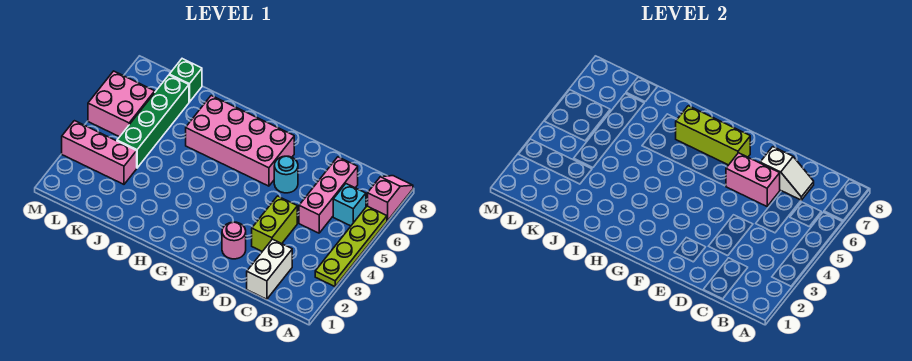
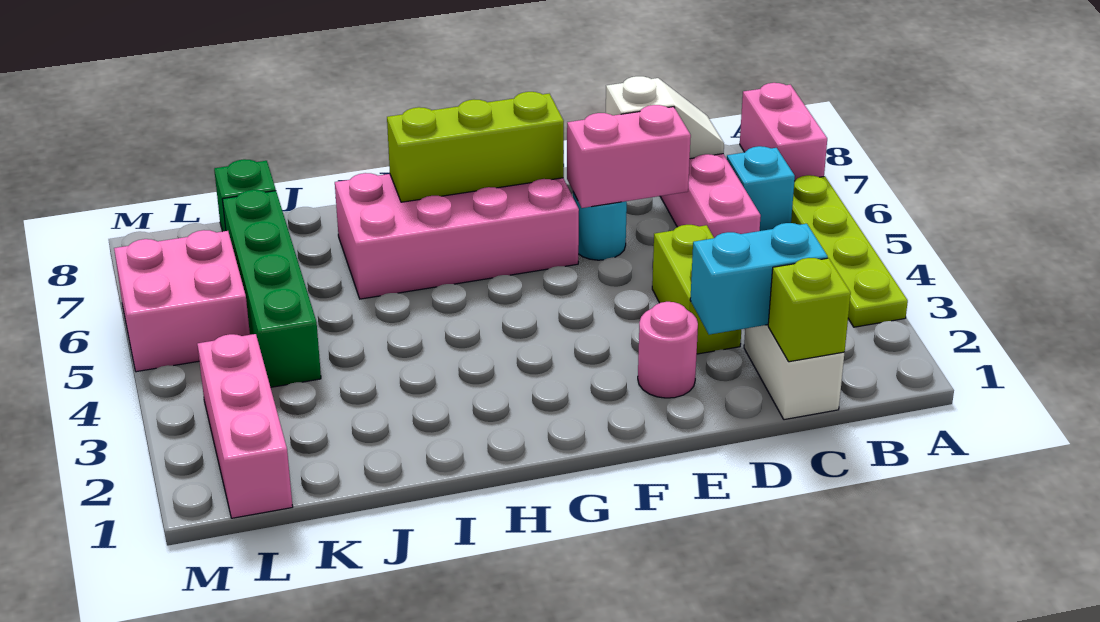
pink slope A7:A8 level 1 top 7 -> pink brick A7:A8 level 1
none -> lime brick C1 level 2
none -> cyan brick C2:D2 level 2
pink brick K3:M3 level 1 -> pink brick L1:L3 level 1

